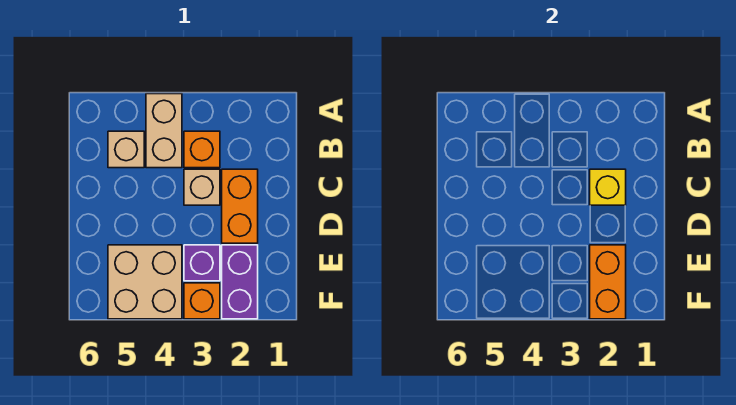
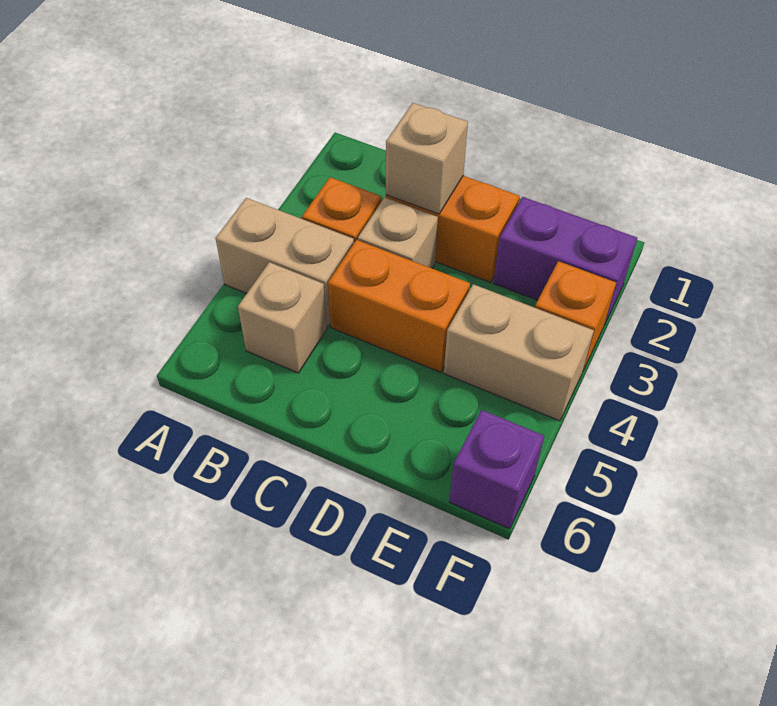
yellow brick C2 level 2 -> tan brick C2 level 2
orange brick E2:F2 level 2 -> orange brick C4:D4 level 1
purple brick E3 level 1 -> purple brick F6 level 1
tan brick E4:F5 level 1 -> tan brick E4:F4 level 1

